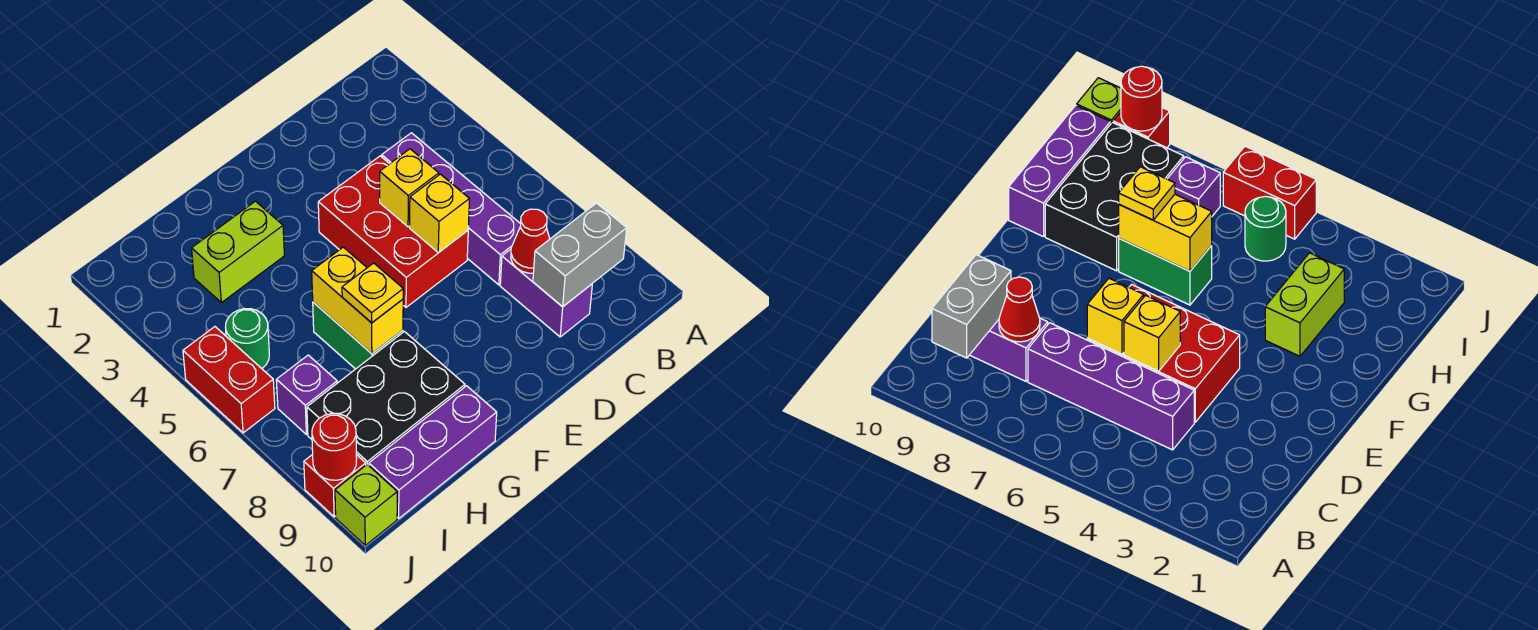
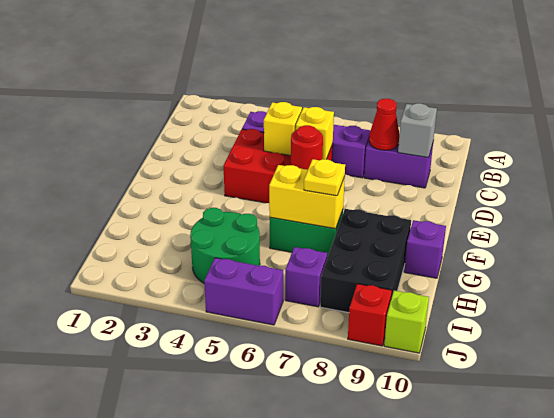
grey brick B9:C9 level 2 -> grey brick C9 level 2
lime brick G3:H3 level 1 -> none
purple brick G10:I10 level 1 -> purple brick G10 level 1
green round brick I5 level 1 -> green round brick H4:I5 level 1
red brick J5:J6 level 1 -> purple brick J5:J6 level 1
red round brick J9 level 2 -> red round brick E6 level 2

